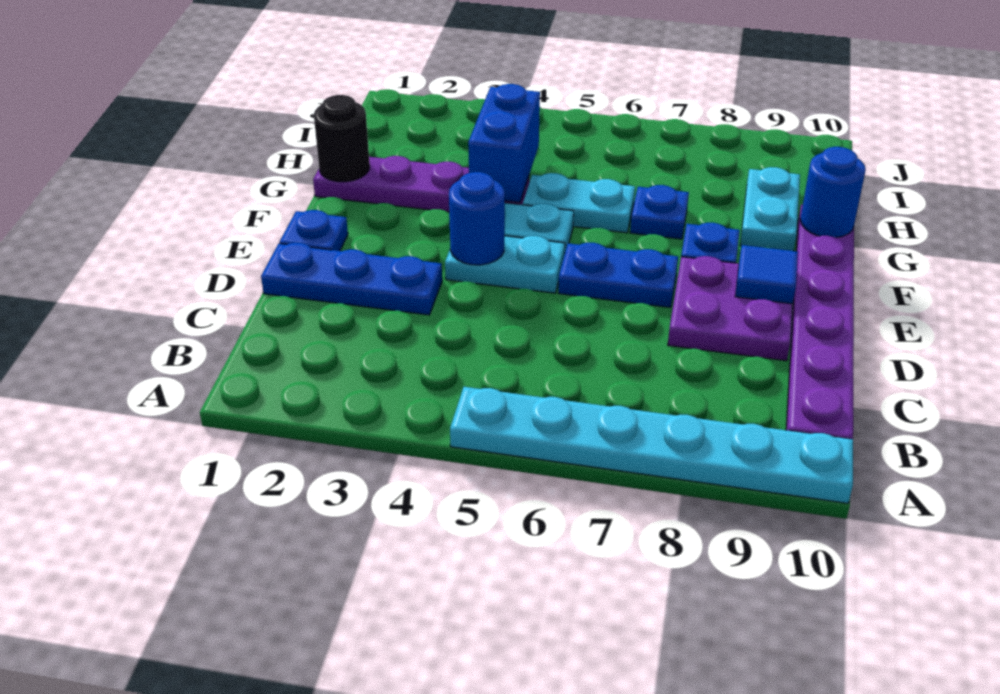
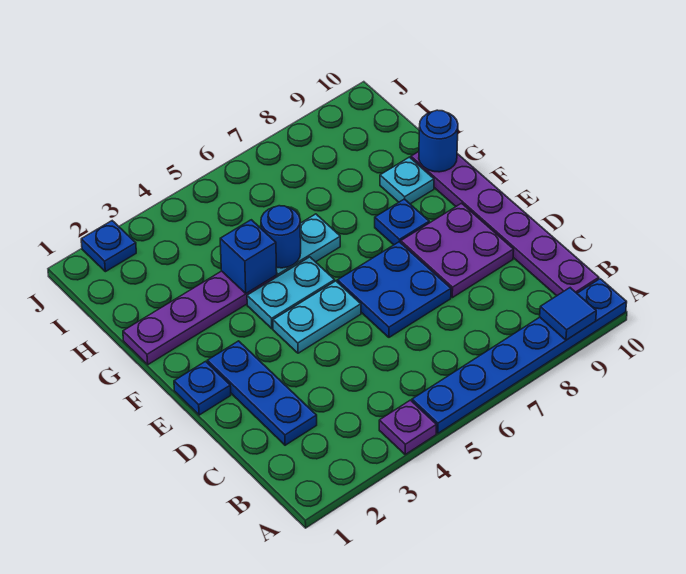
none -> purple plate A4 level 1
cyan plate A5:A10 level 1 -> blue plate A5:A10 level 1
blue plate D1:D3 level 1 -> blue plate C2:E2 level 1
blue round brick E4 level 2 -> blue round brick G5 level 2
blue plate E6:E7 level 1 -> blue plate D6:E7 level 1
blue tile E9 level 2 -> blue tile A9 level 2
black round brick G1 level 2 -> none
blue brick G4:H4 level 2 -> blue brick G4 level 2
blue plate G7 level 1 -> blue plate J2 level 1
cyan plate G9:H9 level 1 -> cyan plate G9 level 1

